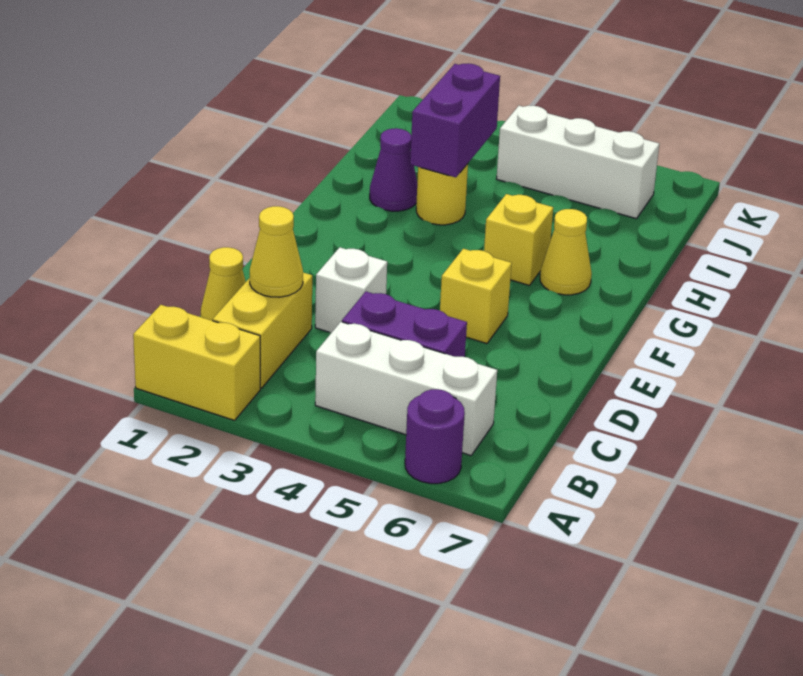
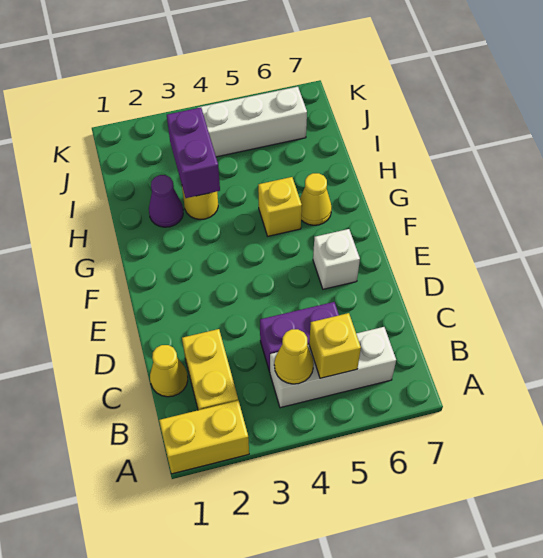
purple round brick A6 level 1 -> none
yellow cone C2 level 2 -> yellow cone B4 level 2
white brick D3 level 1 -> white brick E6 level 1
yellow brick E5 level 1 -> yellow brick B5 level 2

